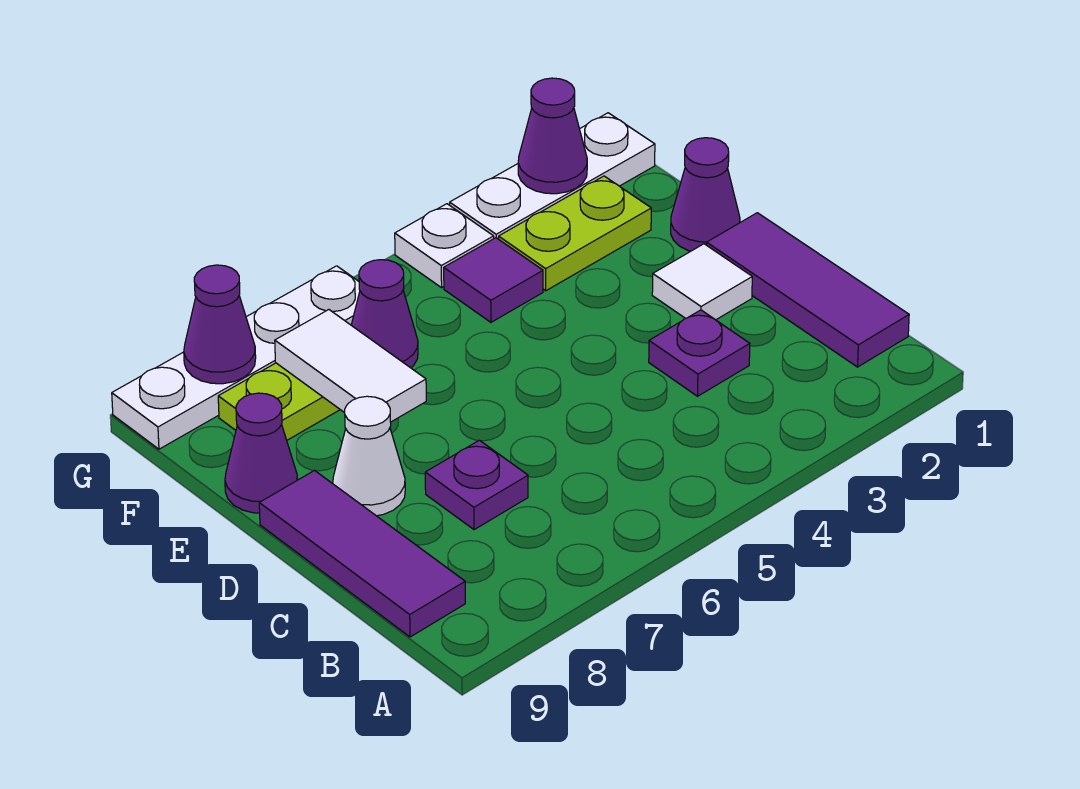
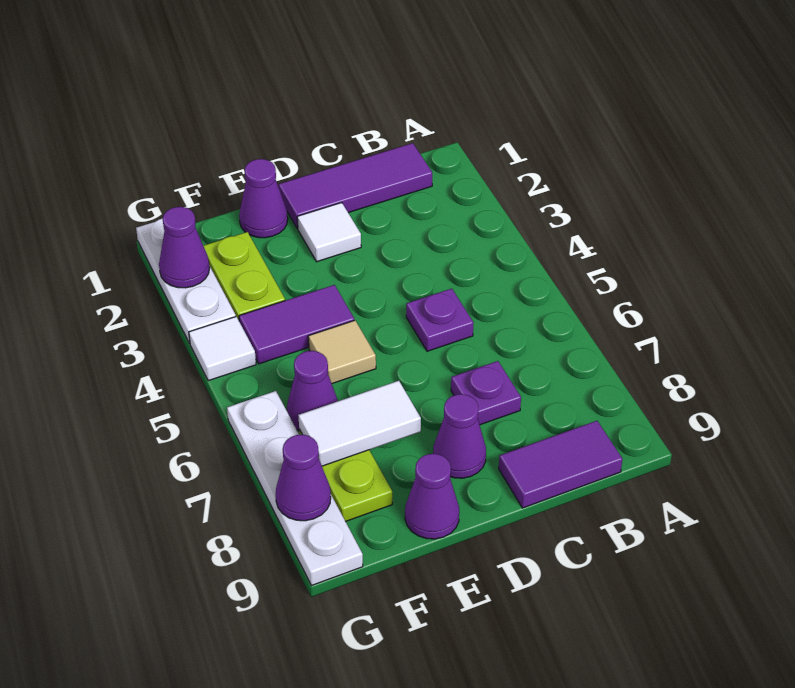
purple tile B9:D9 level 1 -> purple tile B9:C9 level 1
purple plate C3 level 1 -> purple plate C5 level 1
white cone D8 level 1 -> purple cone D8 level 1
none -> tan tile E5 level 1
purple tile F4 level 1 -> purple tile E4:F4 level 1
white plate G4 level 1 -> white tile G4 level 1

